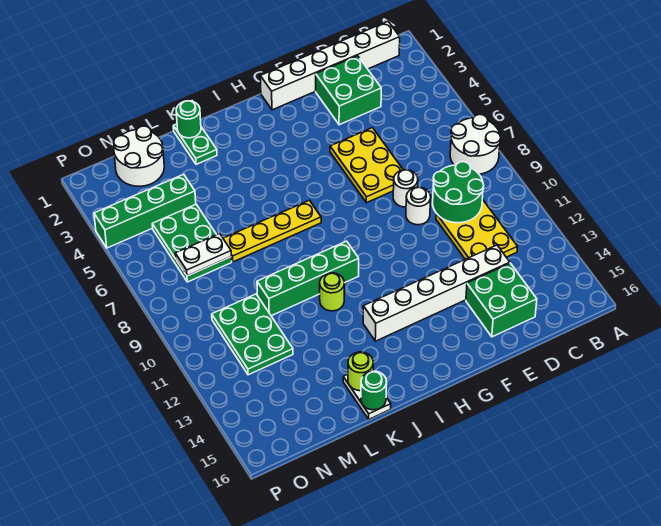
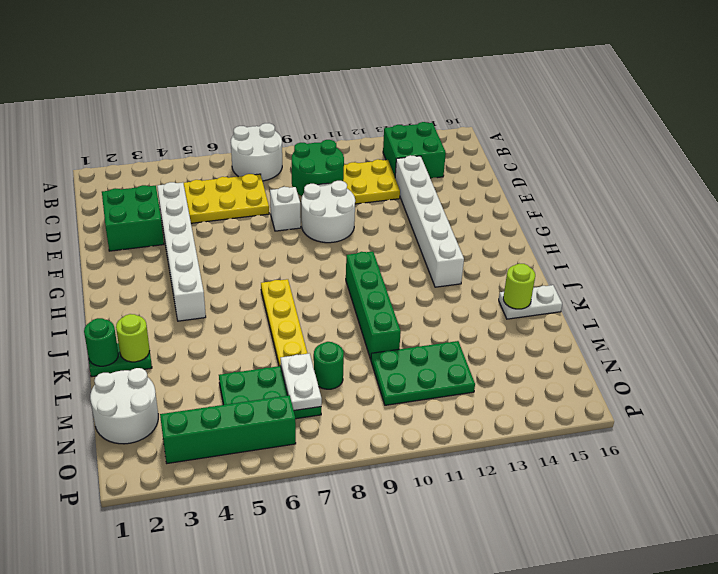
white brick B1:G1 level 1 -> white brick D4:I4 level 1
green brick D14:E15 level 1 -> green brick B13:C14 level 1
yellow plate E5:F7 level 1 -> yellow plate C5:D7 level 1
white round brick E8 level 1 -> white brick E8 level 1
white round brick E9 level 1 -> white round brick E9:F10 level 1
lime round brick J11 level 1 -> lime round brick K2 level 2
green round brick K16 level 2 -> green round brick M8 level 1
green brick M4:P4 level 1 -> green brick O3:O6 level 1

